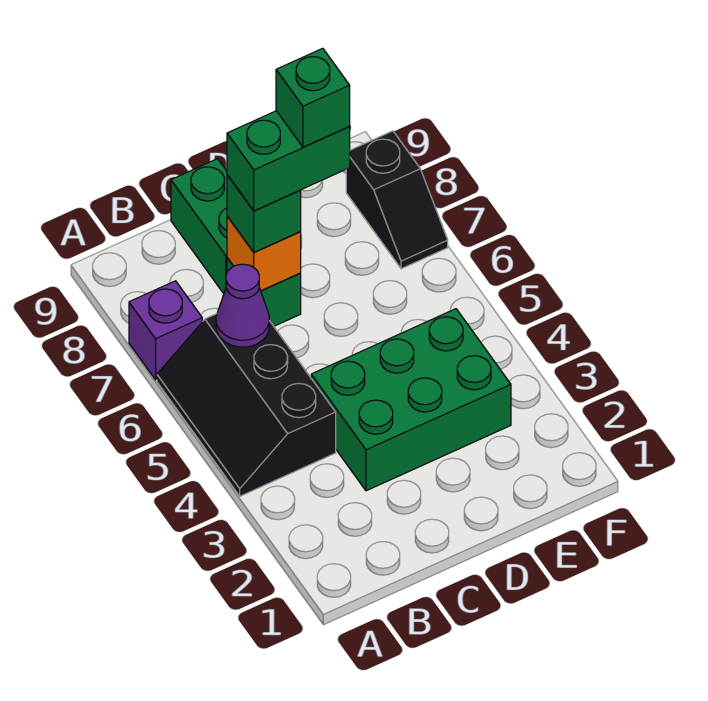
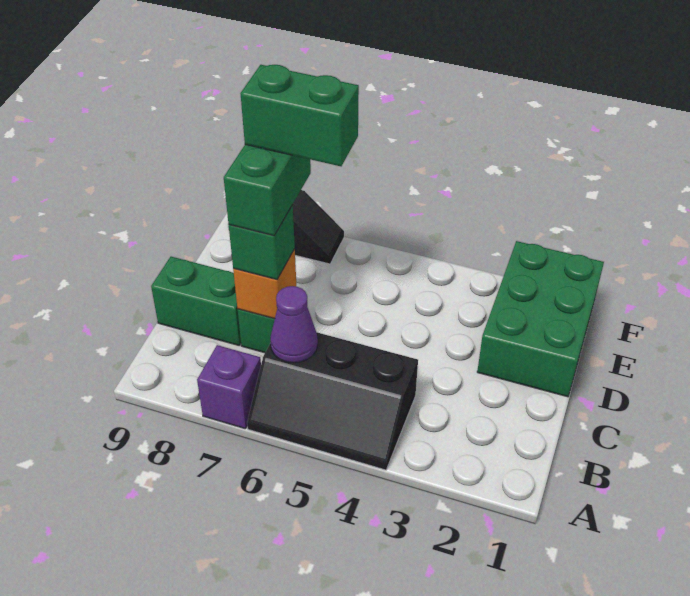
green brick C3:E4 level 1 -> green brick D1:F2 level 1
green brick D7 level 5 -> green brick D6:D7 level 5

